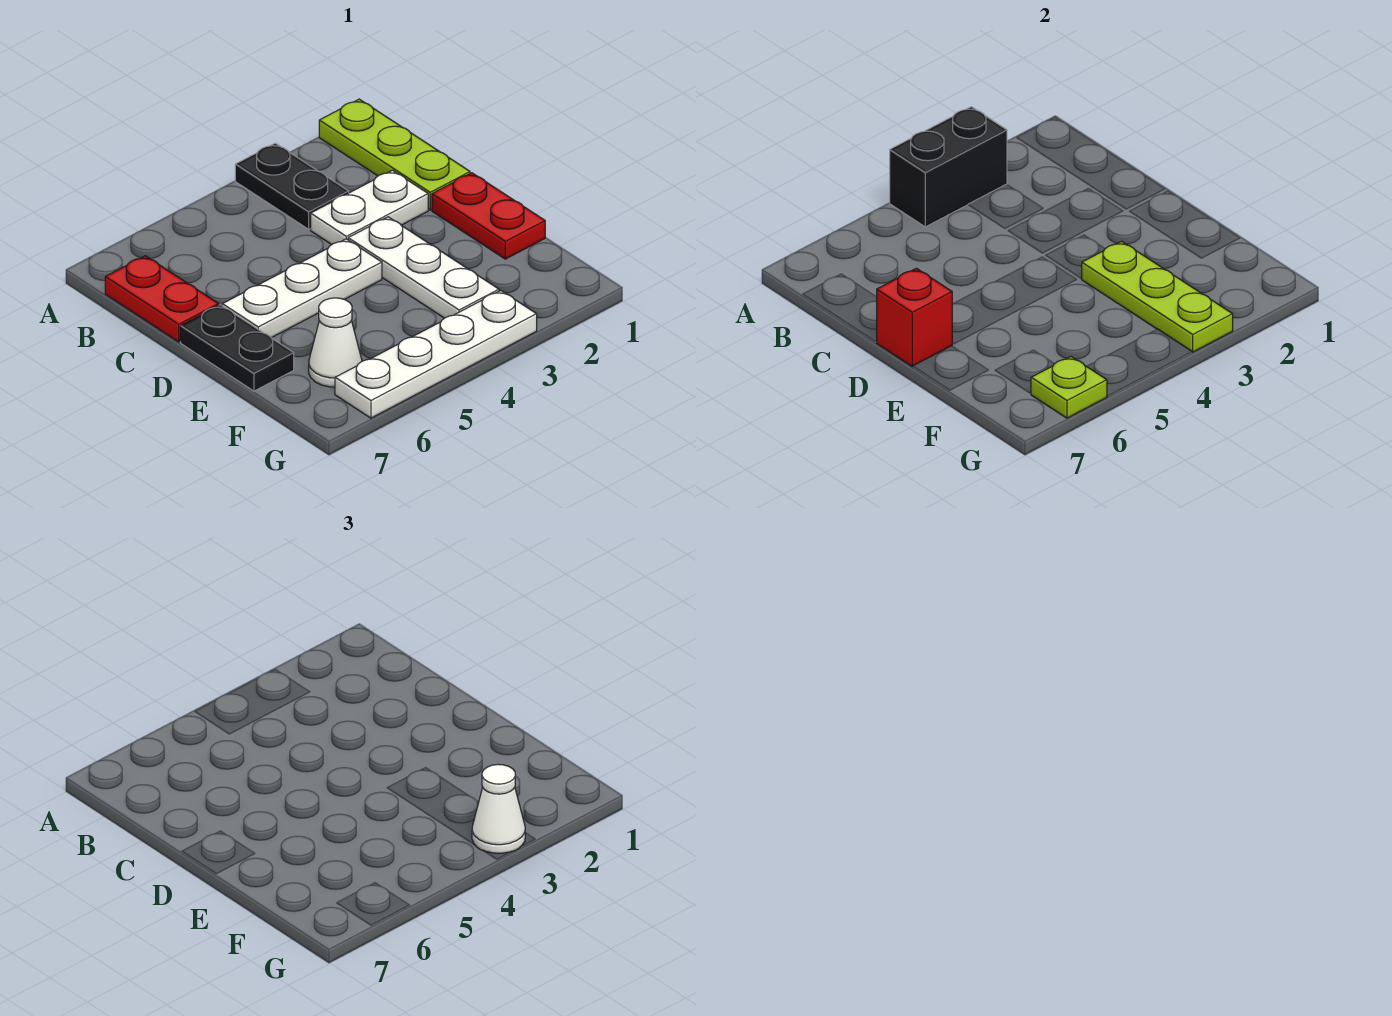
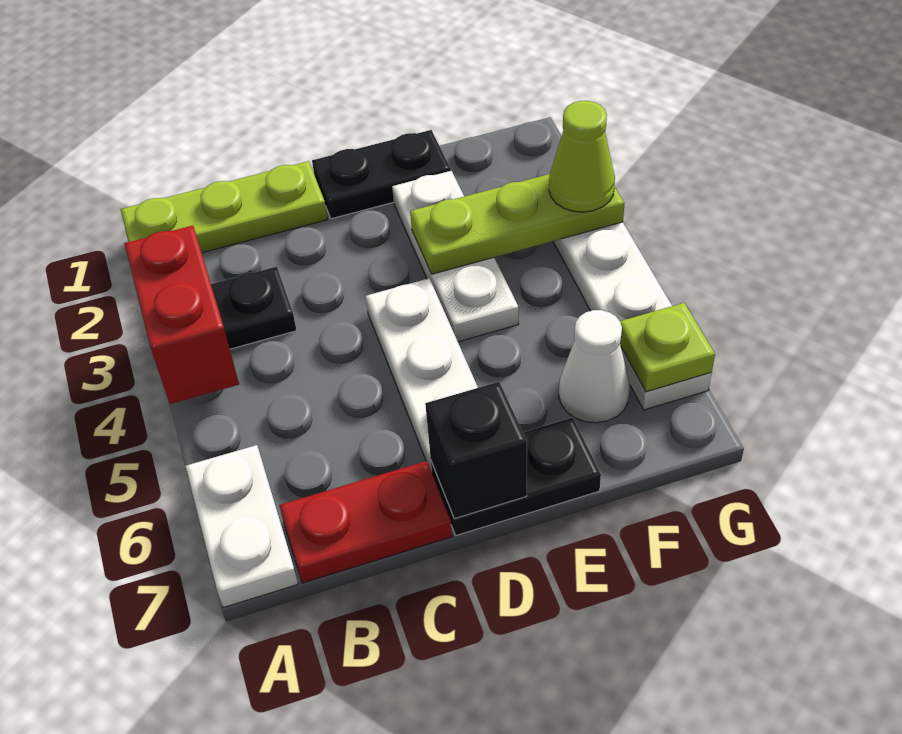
black brick A3:A4 level 2 -> red brick A3:A4 level 2
white plate C2:C3 level 1 -> white plate A6:A7 level 1
red plate D1:E1 level 1 -> black plate D1:E1 level 1
white plate D3:F3 level 1 -> white plate E2:E4 level 1
red brick D7 level 2 -> black brick D7 level 2
white cone G3 level 3 -> lime cone G3 level 3

